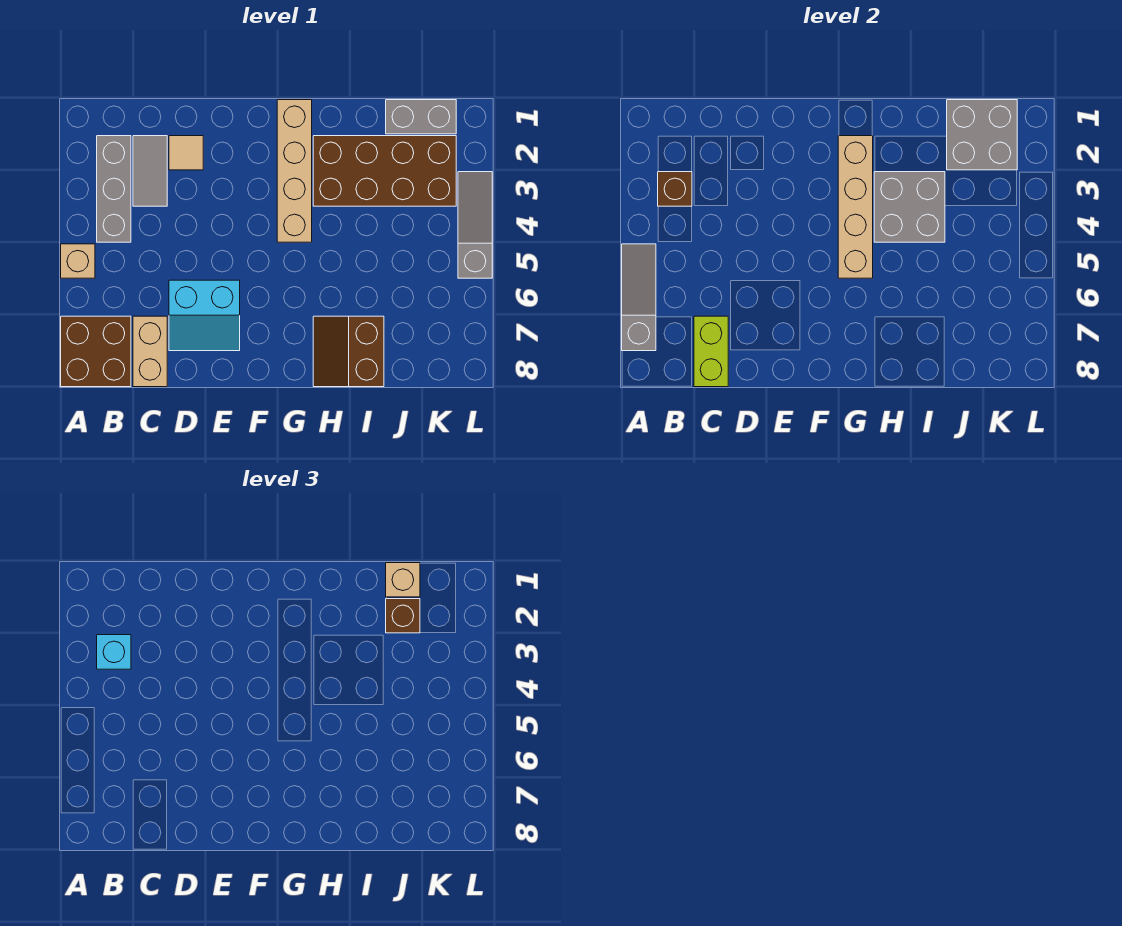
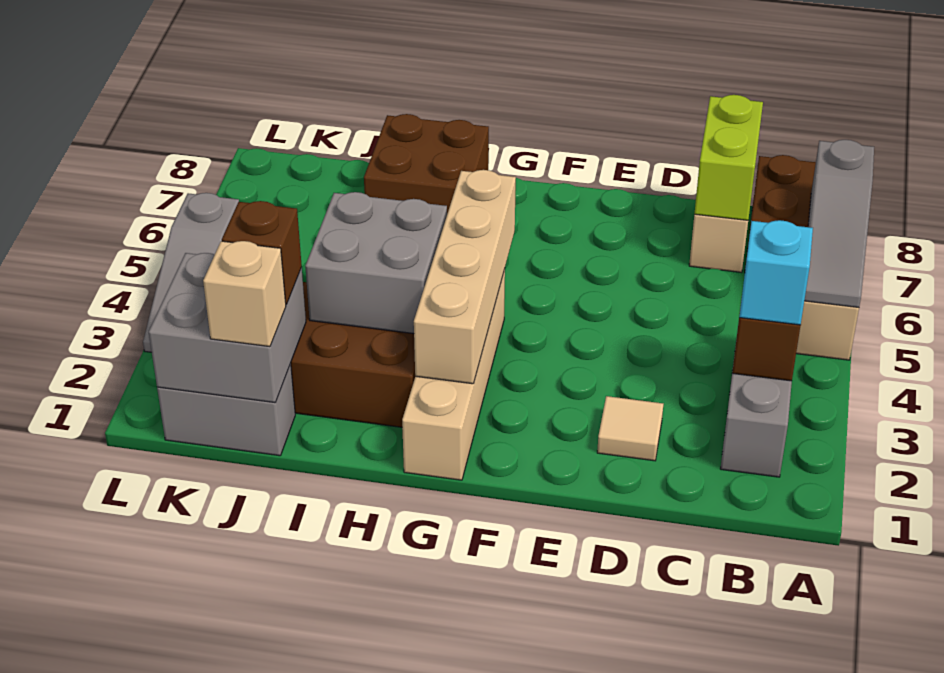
grey tile C2:C3 level 1 -> none
cyan slope D6:E7 level 1 top 6 -> none
brown slope H7:I8 level 1 top I -> brown brick H7:I8 level 1

